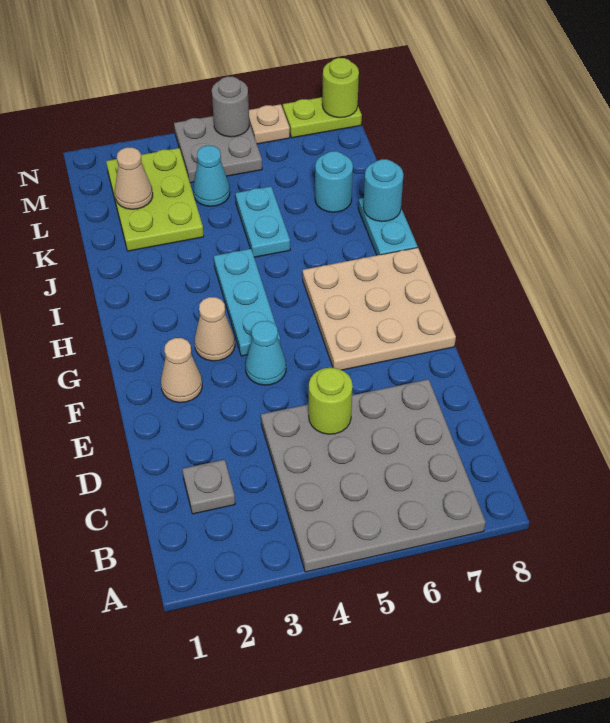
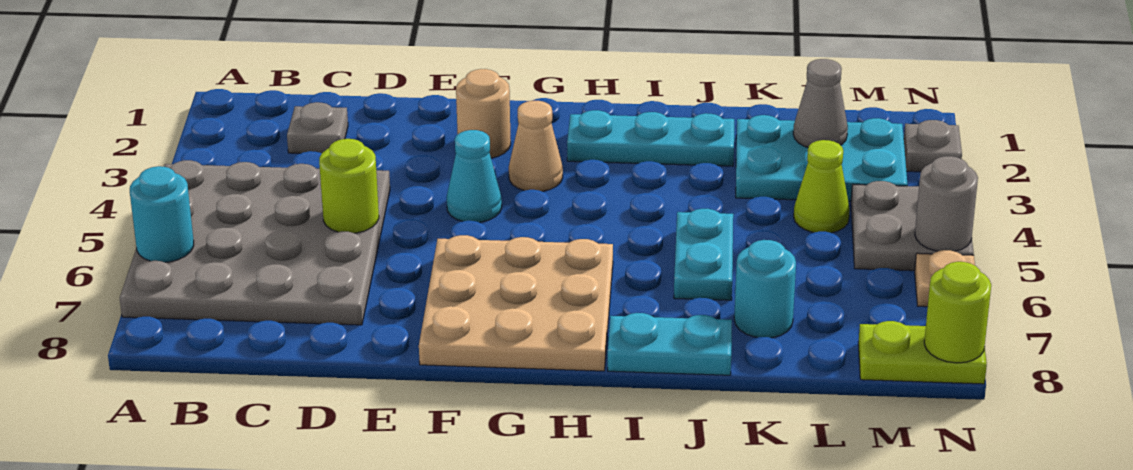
tan cone F2 level 1 -> tan round brick F2 level 1
cyan plate G4:I4 level 1 -> cyan plate H2:J2 level 1
cyan plate J5:K5 level 1 -> cyan plate J5:J6 level 1
cyan round brick J8 level 2 -> cyan round brick A6 level 2
lime plate K2:M3 level 1 -> cyan plate K2:M3 level 1
tan cone L2 level 2 -> grey cone L2 level 2
cyan cone L4 level 1 -> lime cone L4 level 1
none -> grey plate N2 level 1
lime plate N7:N8 level 1 -> lime plate M8:N8 level 1

